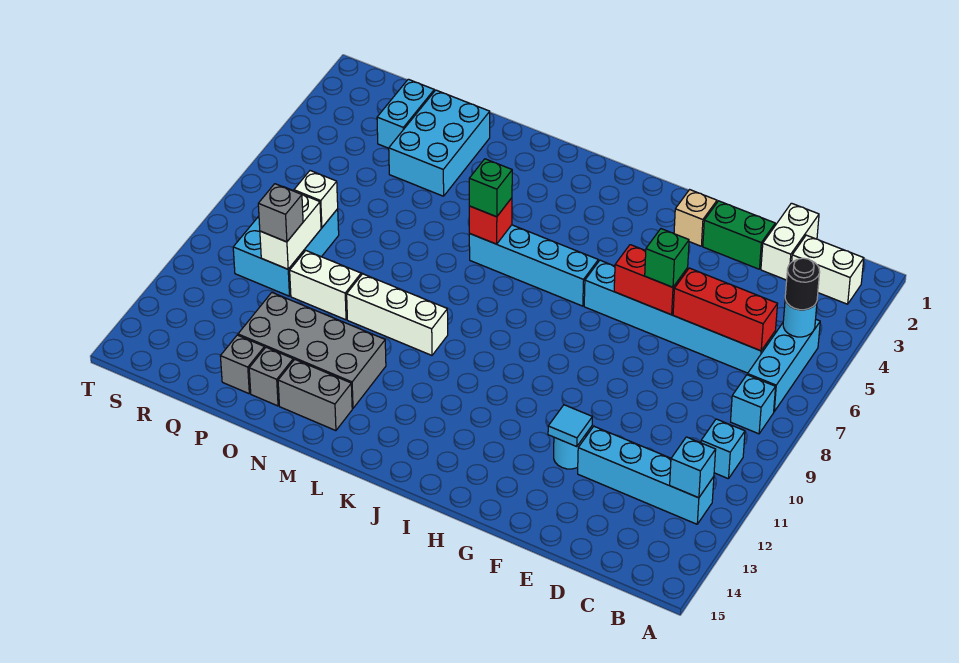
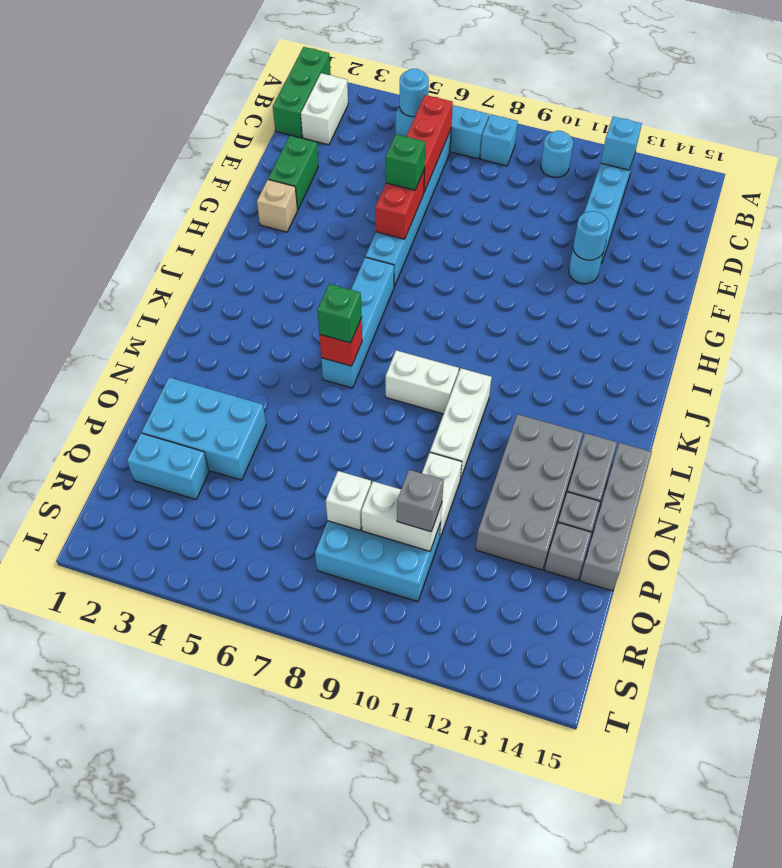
none -> green brick A1:C1 level 1
black round brick B5 level 3 -> none
cyan brick B10 level 1 -> cyan round brick B10 level 1
white brick D1:D2 level 1 -> white brick L8:L9 level 1
cyan tile F12 level 2 -> cyan round brick F12 level 2
none -> grey brick M15:P15 level 1

